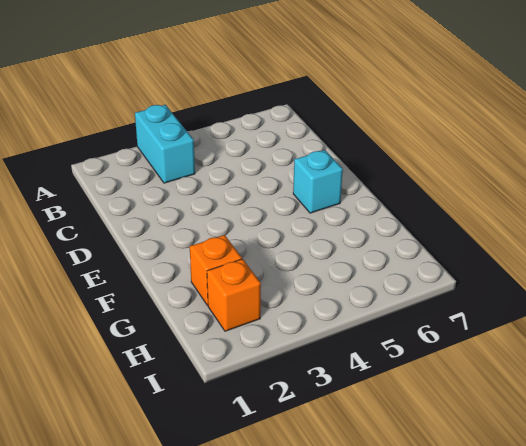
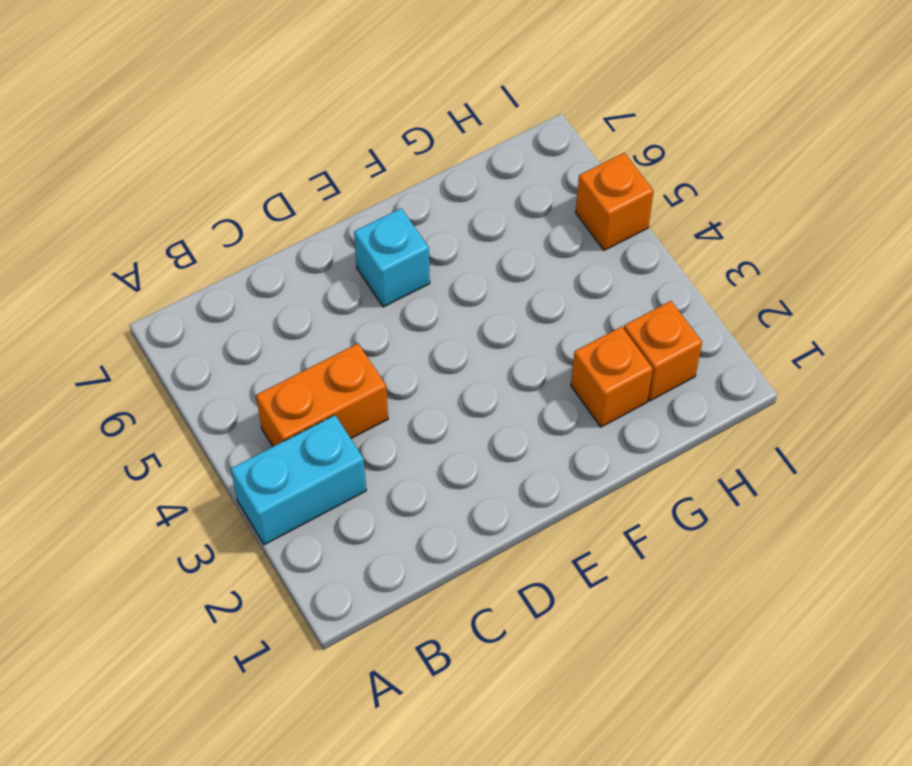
none -> orange brick B4:C4 level 1
none -> orange brick I5 level 1

